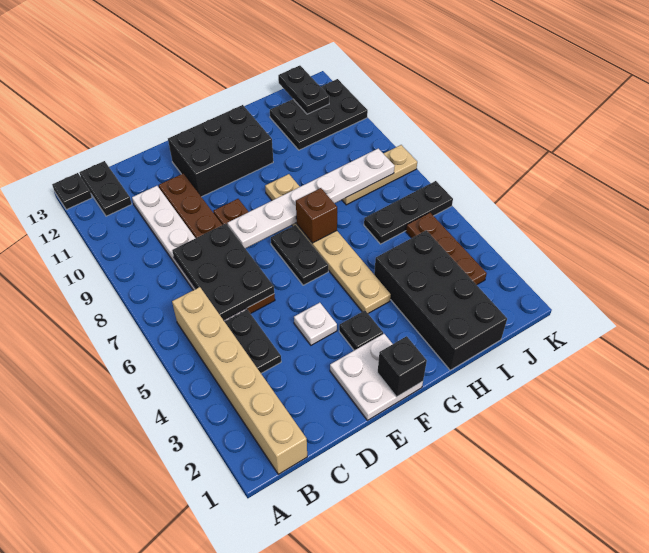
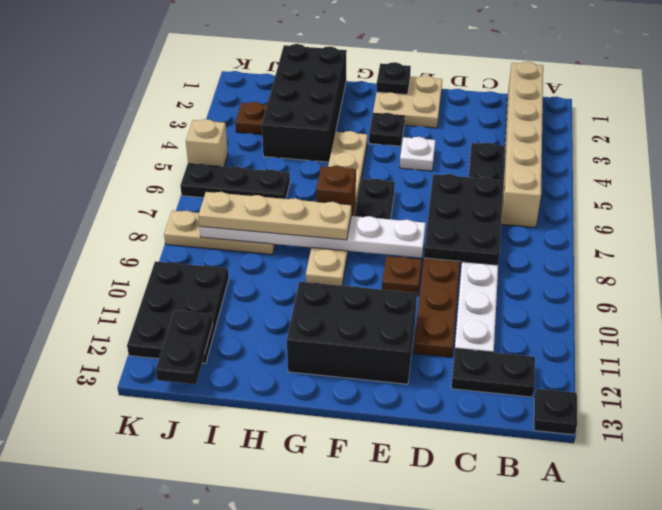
black plate B12:B13 level 1 -> black plate B12:C12 level 1
white plate E1:F2 level 1 -> tan plate E1:F2 level 1
black brick F1 level 2 -> black plate F1 level 2
none -> tan plate G8:J8 level 3
black plate I11:K12 level 1 -> black plate J10:K12 level 1
brown plate J3:J5 level 1 -> brown plate J3 level 1
none -> tan brick K5 level 1

